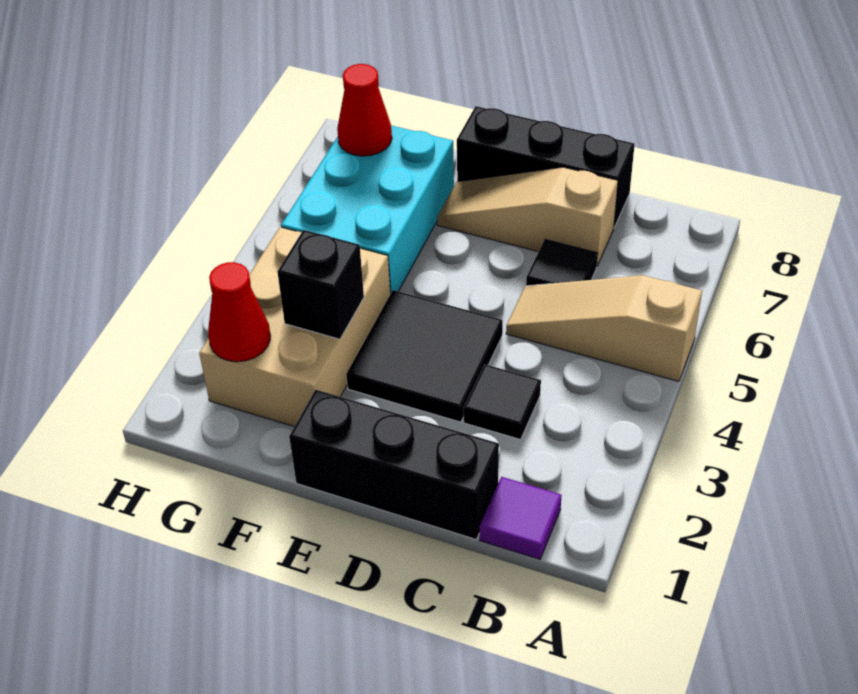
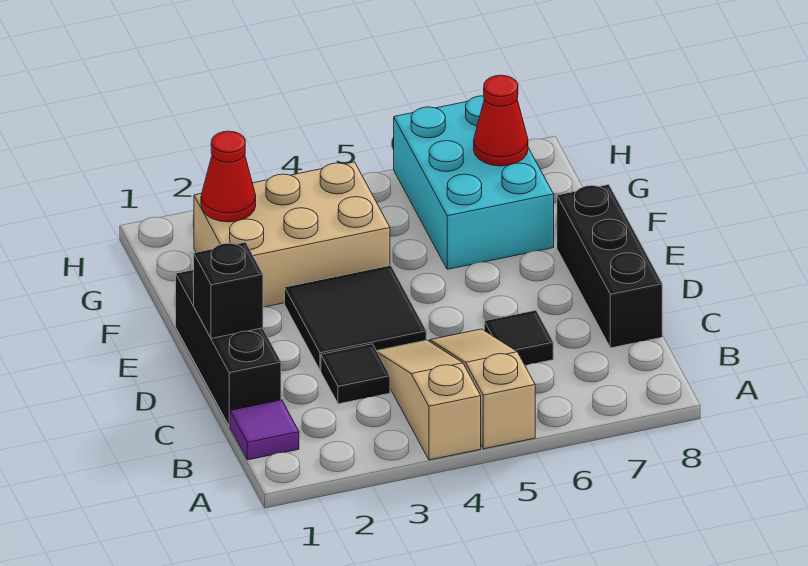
tan slope C7:E7 level 1 top C -> tan slope A4:C4 level 1 top A
black brick F3 level 2 -> black brick D1 level 2
cyan brick F5:G7 level 1 -> cyan brick F6:H7 level 1

